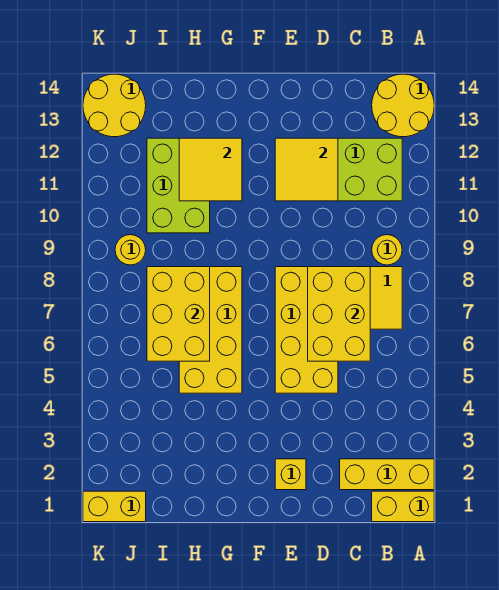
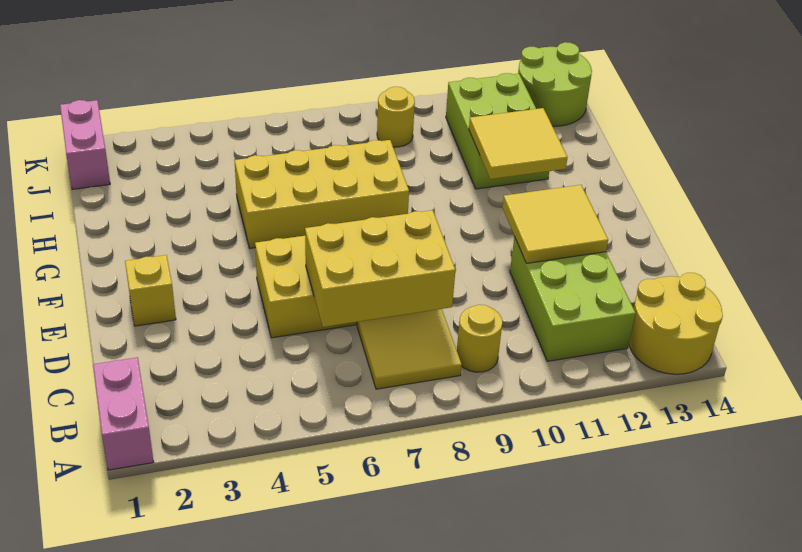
yellow brick A1:B1 level 1 -> pink brick A1:B1 level 1
yellow brick A2:C2 level 1 -> none
yellow brick H6:I8 level 2 -> none
lime brick H10:I12 level 1 -> lime brick H11:J12 level 1
yellow brick J1:K1 level 1 -> pink brick J1:K1 level 1
yellow round brick J13:K14 level 1 -> lime round brick J13:K14 level 1

